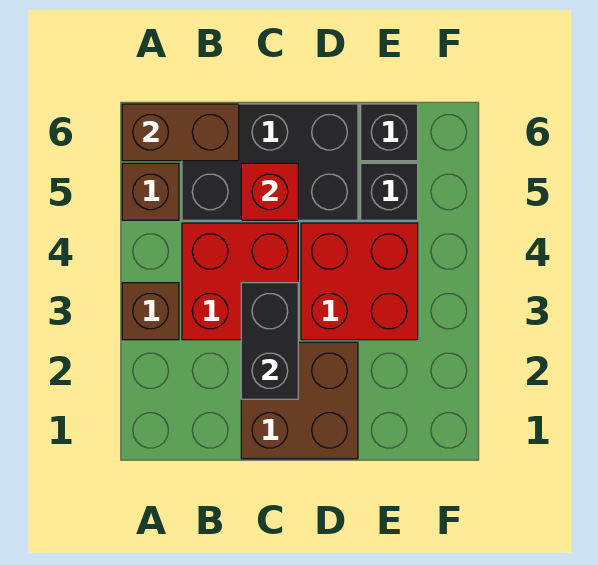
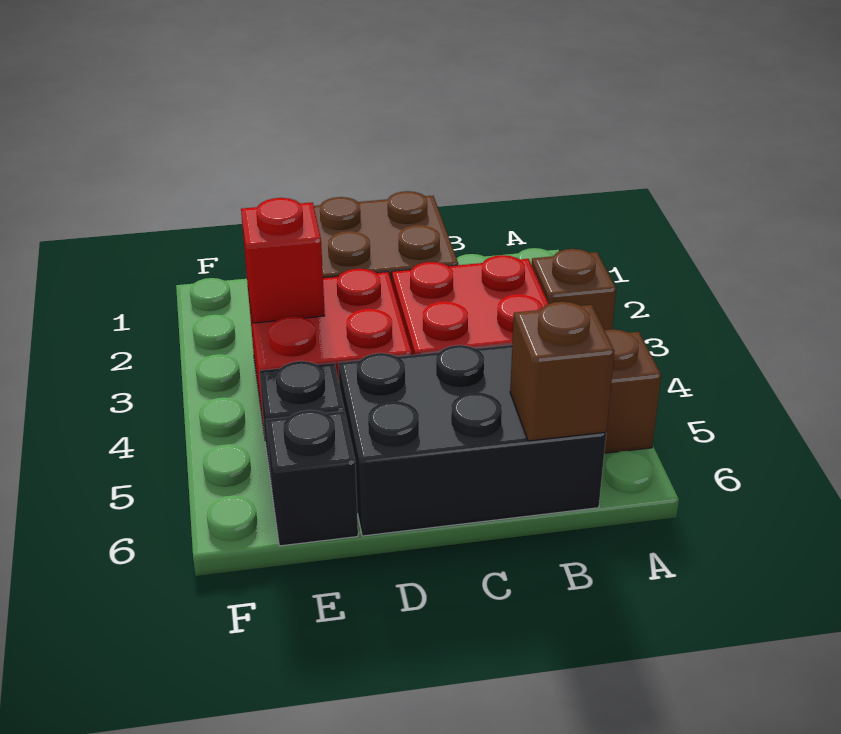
brown brick A6:B6 level 2 -> brown brick B6 level 2
black brick C2:C3 level 2 -> none
red brick C5 level 2 -> red brick E3 level 2

